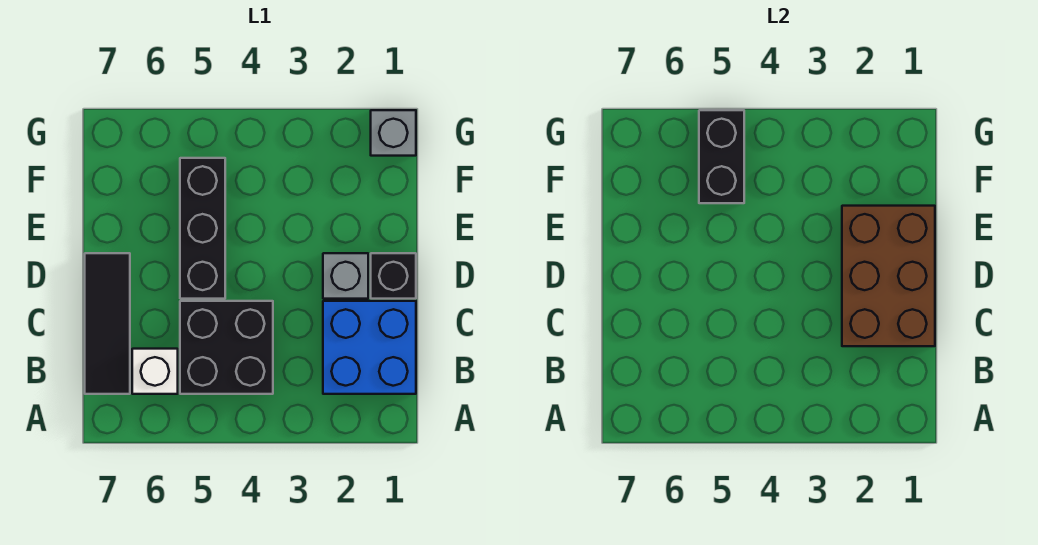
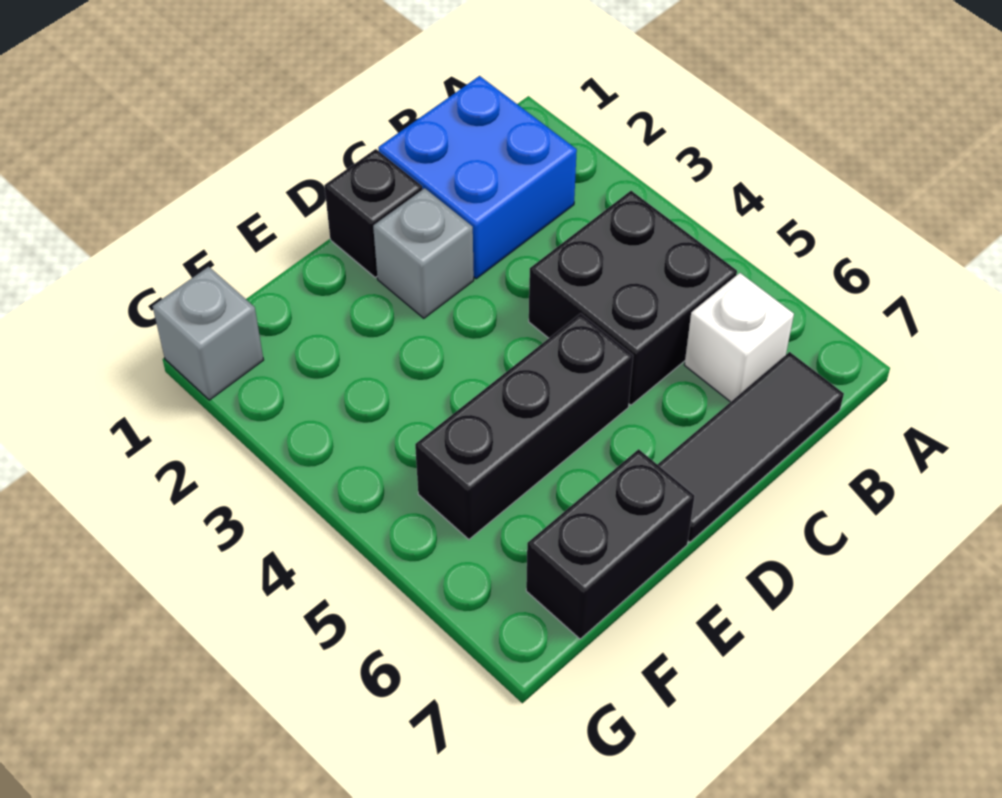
brown brick C1:E2 level 2 -> none
black brick F5:G5 level 2 -> black brick E7:F7 level 1

